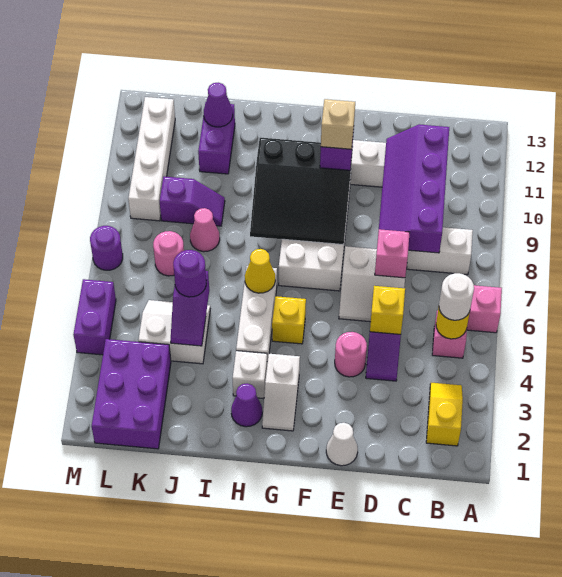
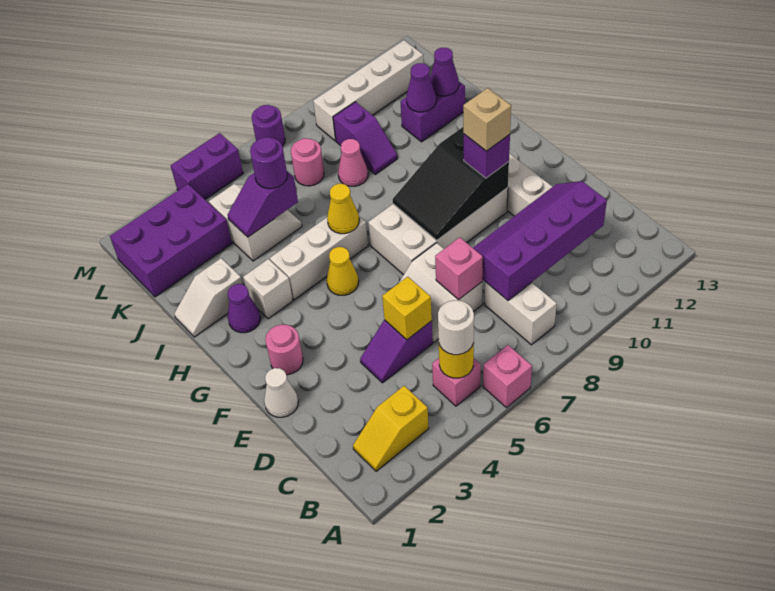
yellow slope B2:B3 level 1 top 2 -> yellow slope B2:B3 level 1 top 3
pink round brick E4 level 1 -> pink round brick F2 level 1
black slope F8:H10 level 2 top 10 -> black slope F8:G10 level 2 top 10
white slope G2:G3 level 1 top 3 -> white slope I1:I2 level 1 top 2
yellow brick G5 level 1 -> yellow cone G5 level 1
none -> purple cone J11 level 2

